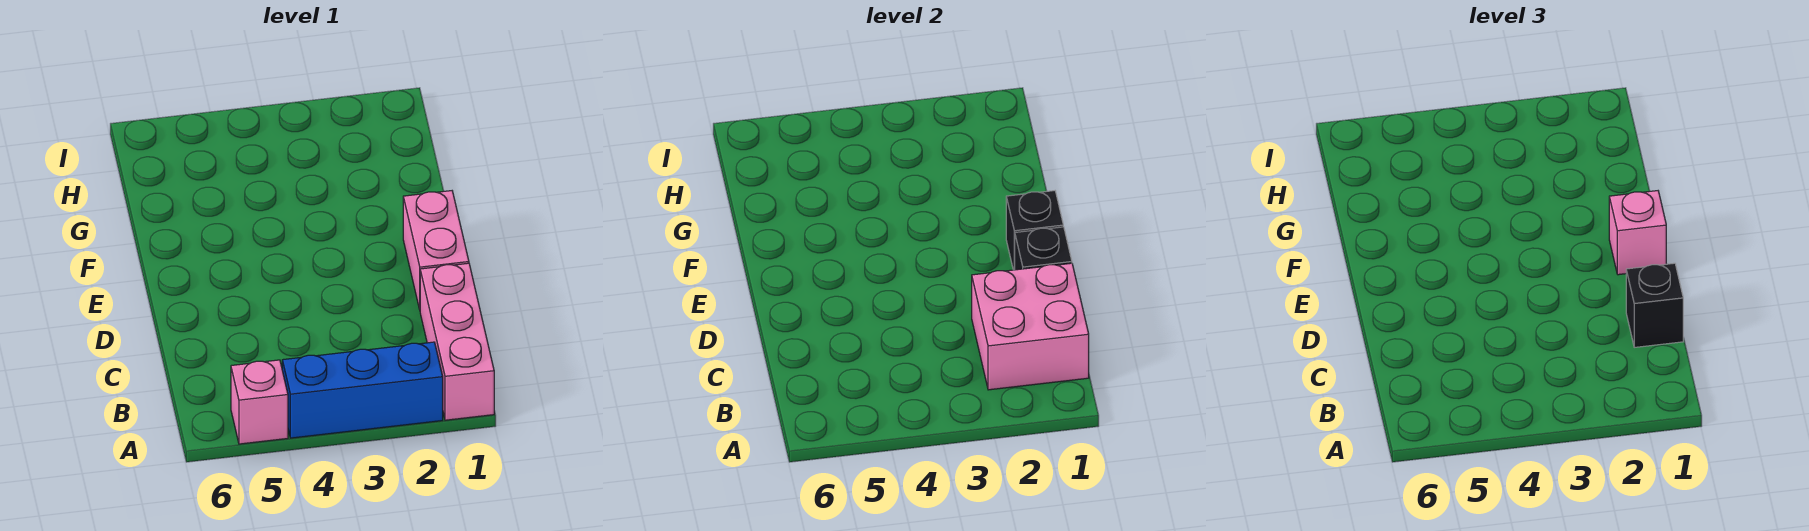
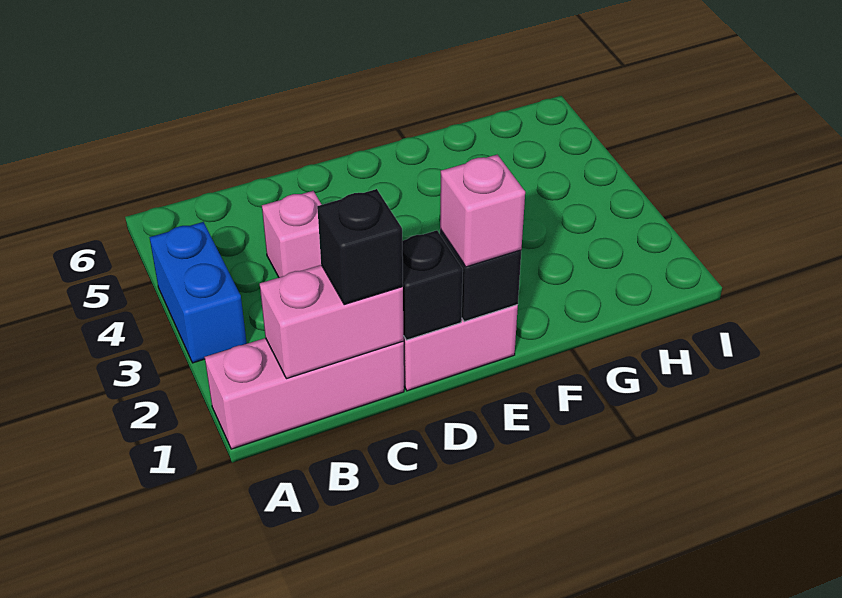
blue brick A2:A4 level 1 -> blue brick A3:A4 level 1
pink brick A5 level 1 -> pink brick C4 level 1
pink brick B1:C2 level 2 -> pink brick B1:C1 level 2

